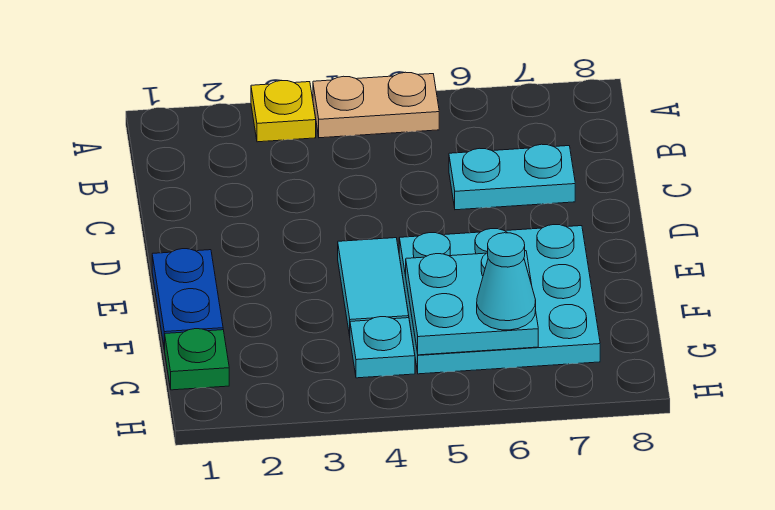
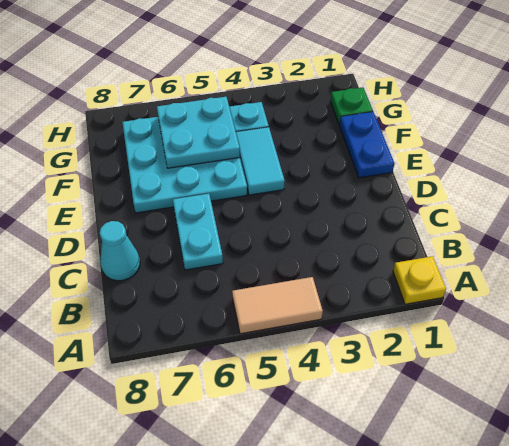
yellow plate A3 level 1 -> yellow plate A1 level 1
tan plate A4:A5 level 1 -> tan tile A4:A5 level 1
cyan plate C6:C7 level 1 -> cyan plate C6:D6 level 1
cyan cone G6 level 3 -> cyan cone C8 level 1

